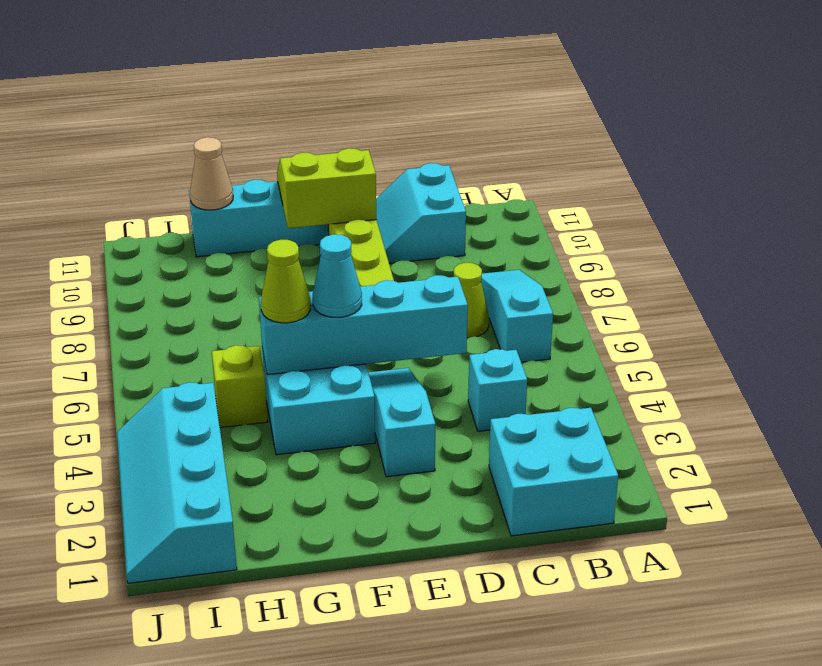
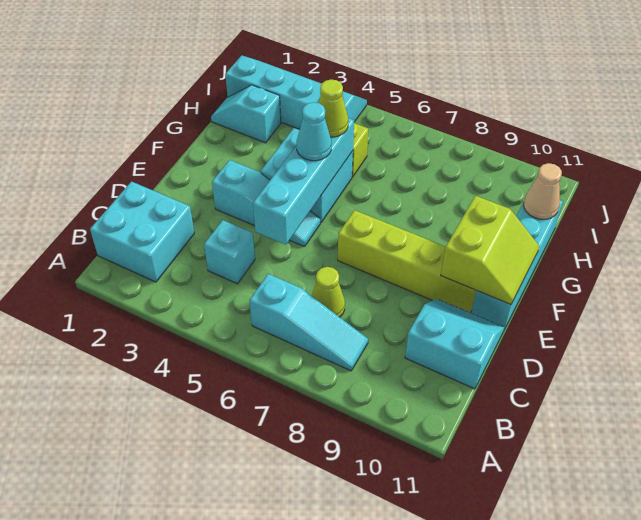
none -> cyan slope H1:H2 level 1 top 2

